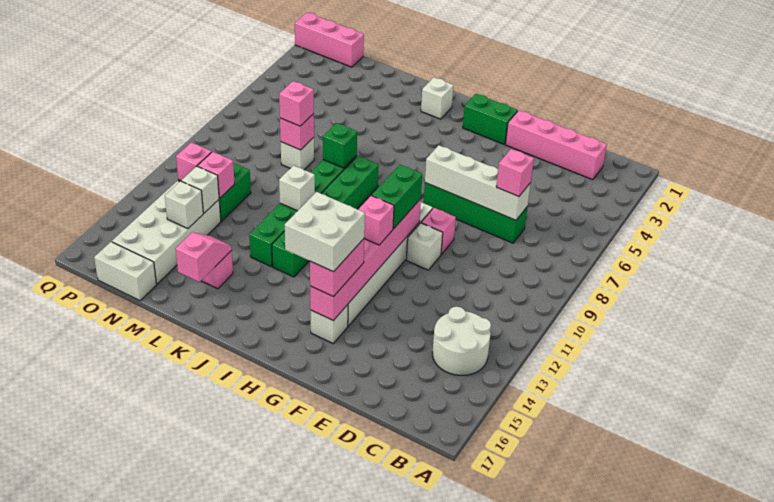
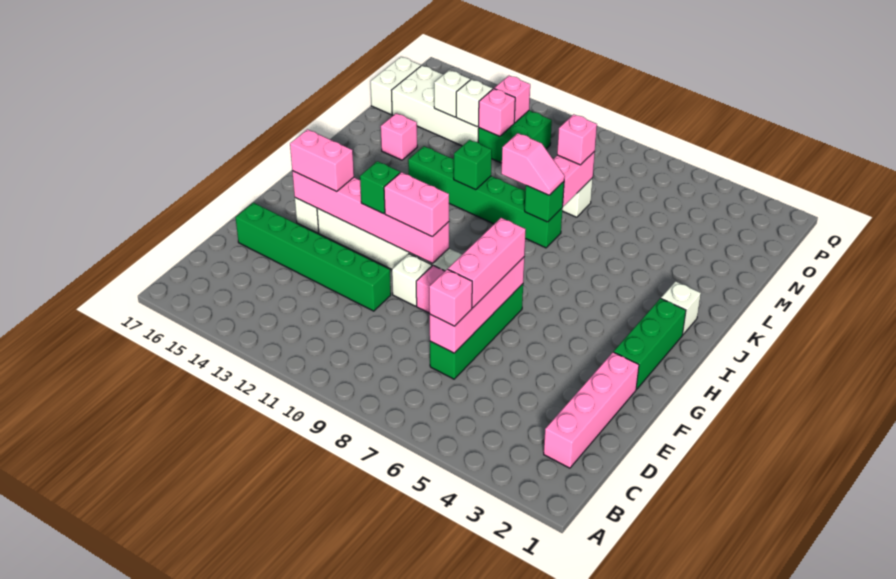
white round brick B13:C14 level 1 -> none
white brick D7:G7 level 2 -> pink brick D7:G7 level 2
green brick G2:H2 level 1 -> green brick G2:I2 level 1
green brick G10:G11 level 3 -> pink brick G10:G11 level 3
pink brick G12 level 3 -> green brick G12 level 3
white brick G14:H15 level 4 -> none
green brick J8:J13 level 1 -> green brick E11:E16 level 1
white brick K11 level 2 -> green brick K11 level 2
pink slope L15:L16 level 2 top 16 -> pink slope K8:K9 level 3 top 9
pink brick M8 level 2 -> pink brick L8:M8 level 2
pink brick O1:Q1 level 1 -> pink brick E7:G7 level 3

